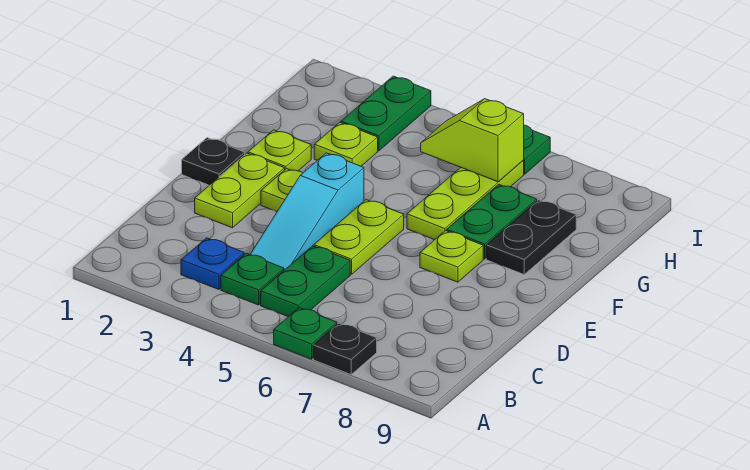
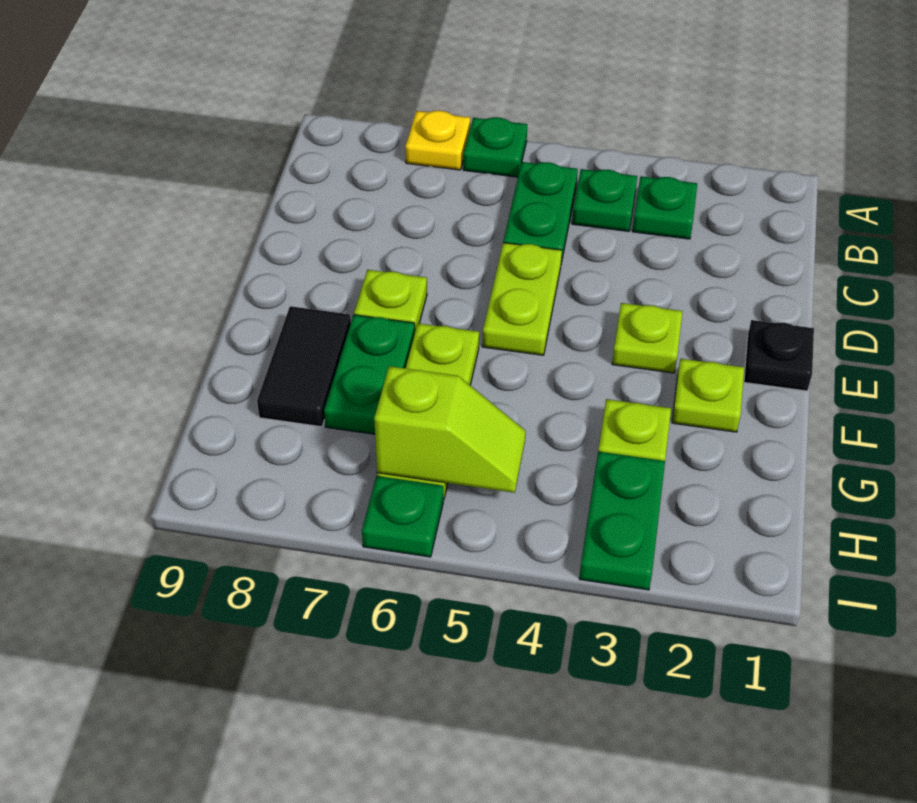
black plate A7 level 1 -> yellow plate A7 level 1
blue plate B3 level 1 -> green plate B3 level 1
cyan slope C4:E4 level 1 top E -> none
lime plate D2:E2 level 1 -> none
black plate F8:G8 level 1 -> black tile F8:G8 level 1

